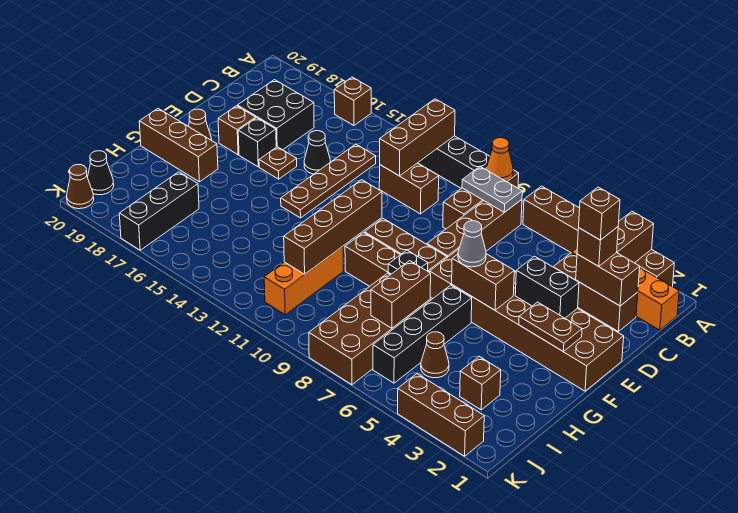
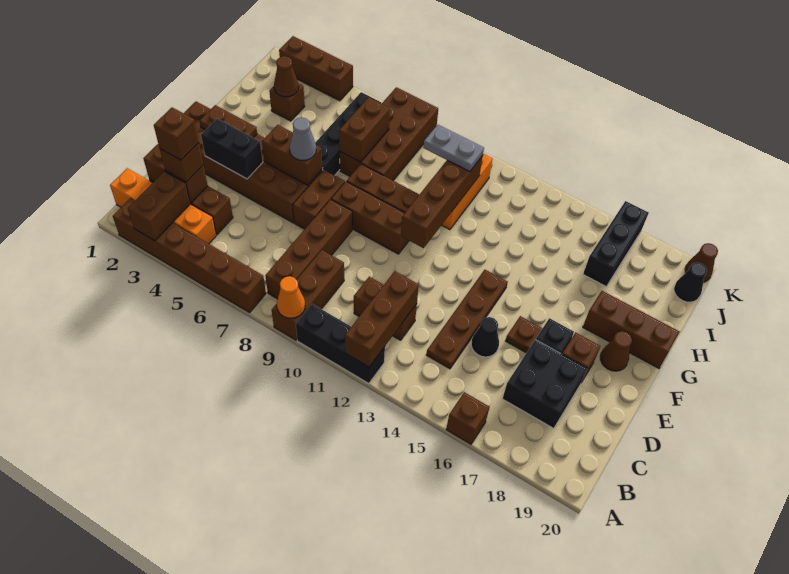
grey plate B8:B9 level 2 -> grey plate I10:I11 level 3
black plate G8 level 2 -> none
brown cone I5 level 1 -> brown cone I3 level 2

